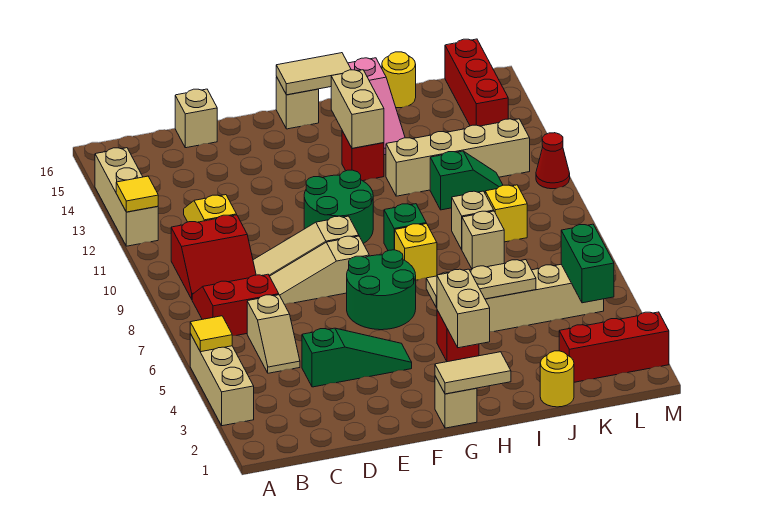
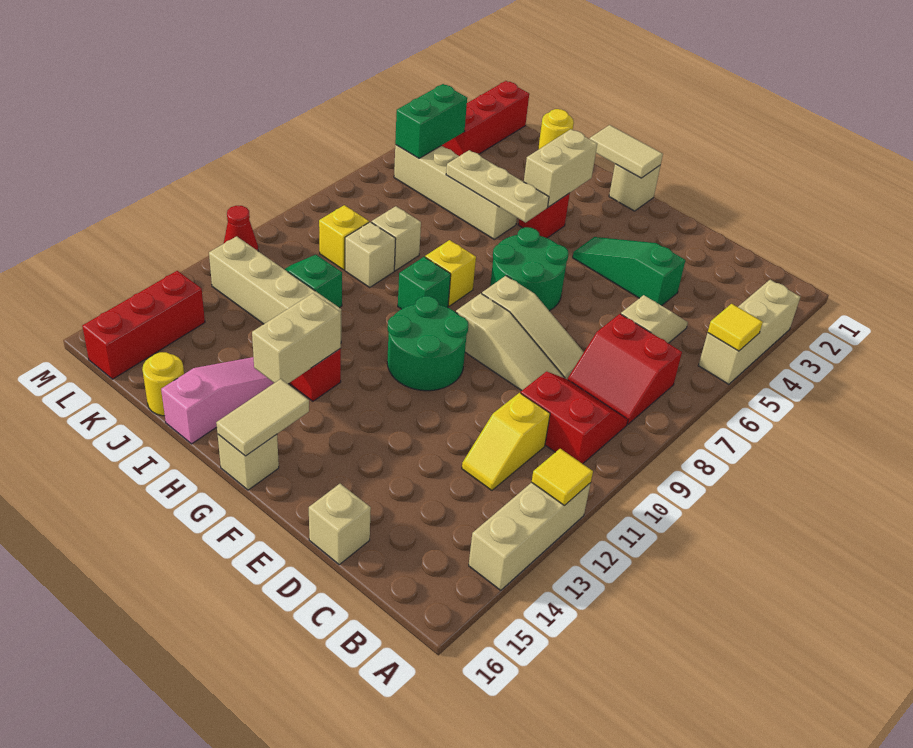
tan tile G16:H16 level 2 -> tan tile G15:G16 level 2
red brick K2:M2 level 1 -> red brick L1:L3 level 1

